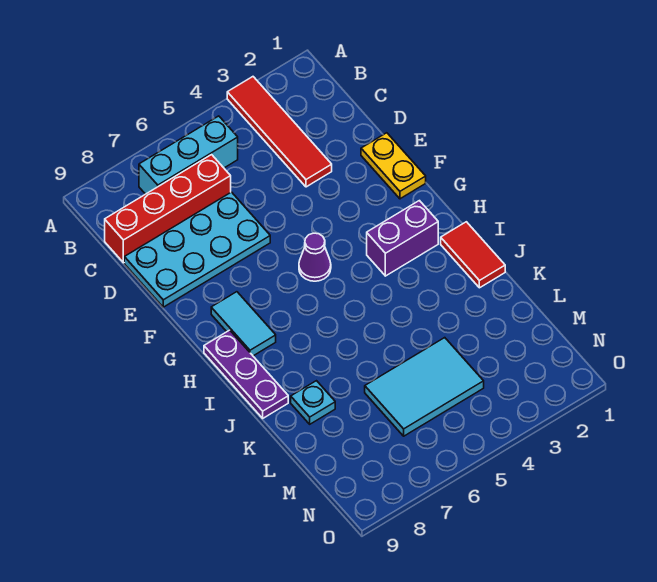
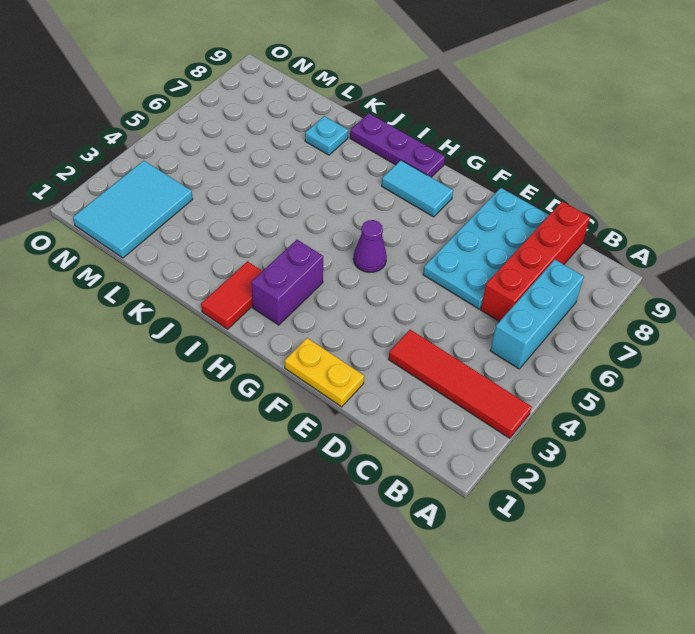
red tile I1:J1 level 1 -> red tile I1:I2 level 1
cyan tile L4:M6 level 1 -> cyan tile M1:N3 level 1

